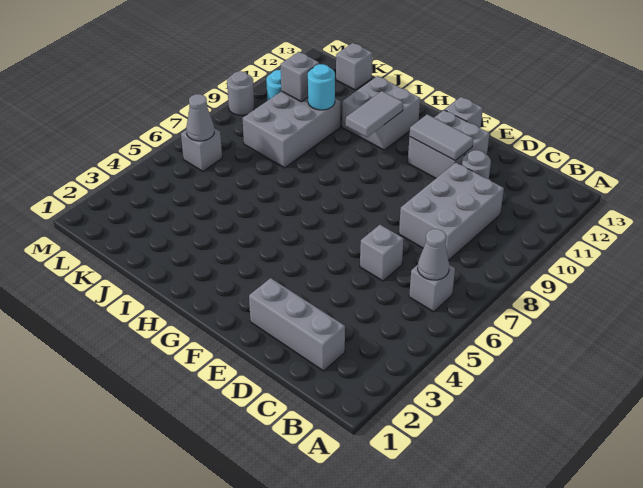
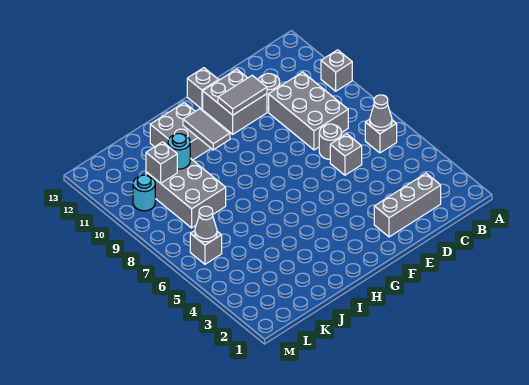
grey brick K13 level 1 -> grey brick A10 level 1
grey round brick M9 level 1 -> grey round brick D7 level 1

